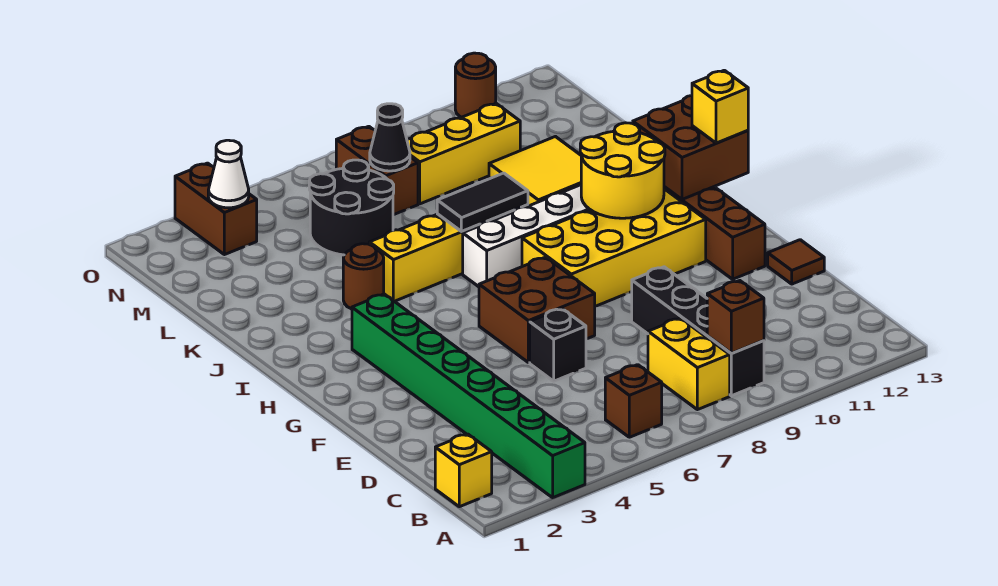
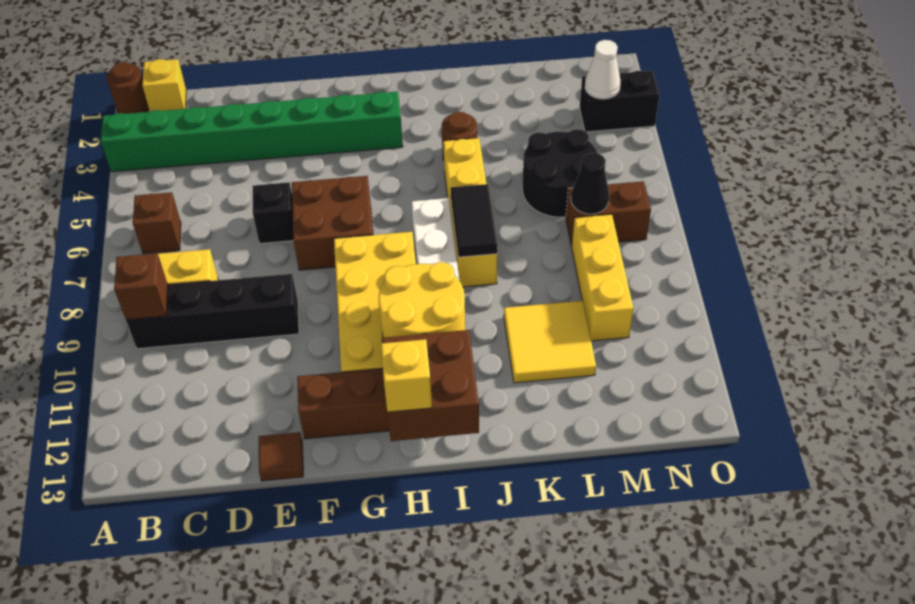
brown brick N3:O3 level 1 -> black brick N3:O3 level 1
brown round brick O11 level 1 -> brown round brick A1 level 1

